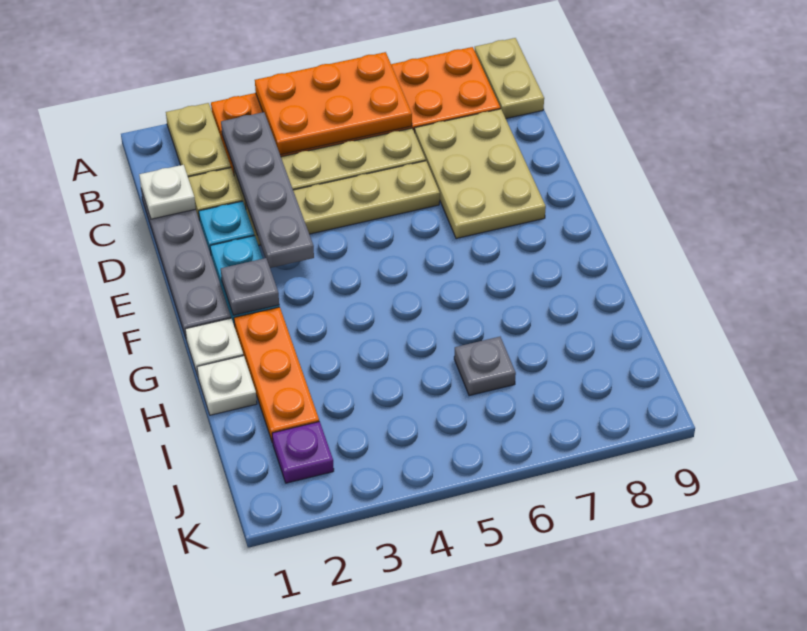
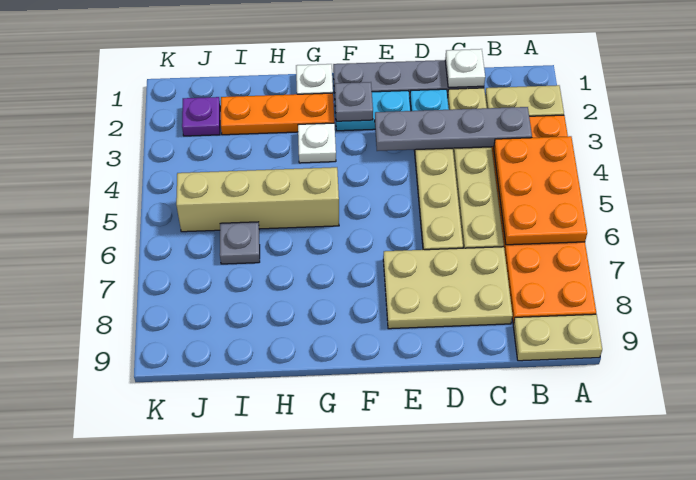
none -> tan brick G5:J5 level 1
white plate H1 level 1 -> white plate G3 level 1

